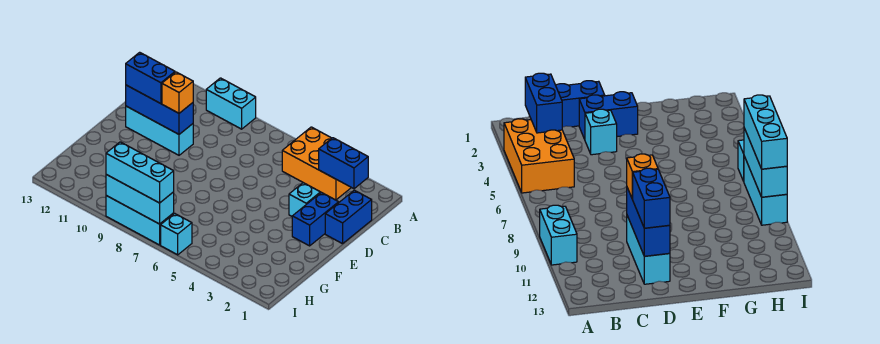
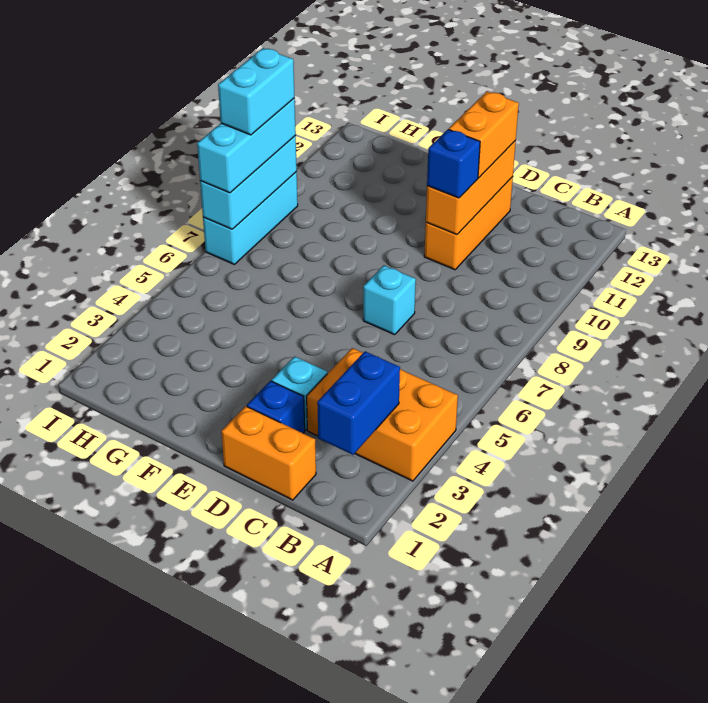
orange brick A3:B5 level 1 -> orange brick A3:C4 level 1
cyan brick A9:A10 level 1 -> cyan brick I8:I9 level 4
blue brick C1:D1 level 1 -> orange brick C1:D1 level 1
blue brick D2:E2 level 1 -> blue brick D2 level 1
cyan brick D10:D12 level 1 -> orange brick D10:D12 level 1
blue brick D10:D12 level 2 -> orange brick D10:D12 level 2
orange brick D10 level 3 -> blue brick D10 level 3
blue brick D11:D12 level 3 -> orange brick D11:D12 level 3
cyan brick I6 level 1 -> cyan brick D7 level 1

